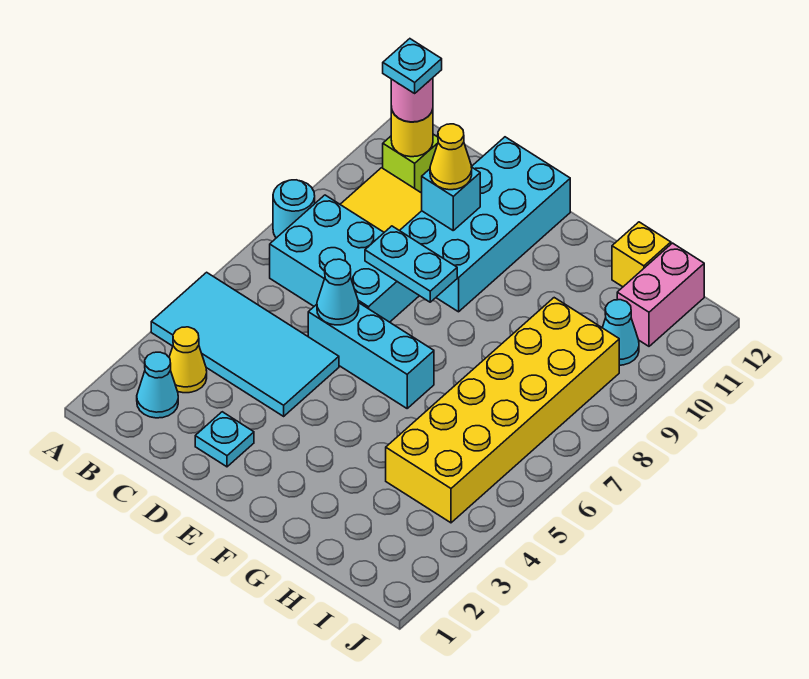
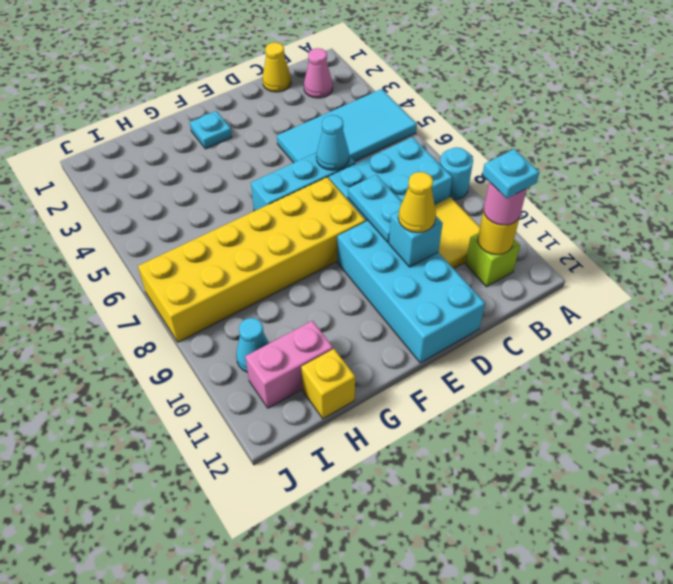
cyan cone B2 level 1 -> pink cone B2 level 1
yellow cone B3 level 1 -> yellow cone C1 level 1
cyan plate D2 level 1 -> cyan plate F2 level 1
cyan plate D8:E8 level 2 -> cyan plate D8:D9 level 2
yellow brick H4:I9 level 1 -> yellow brick E7:J8 level 1
pink brick I11:I12 level 1 -> pink brick H11:I11 level 1

